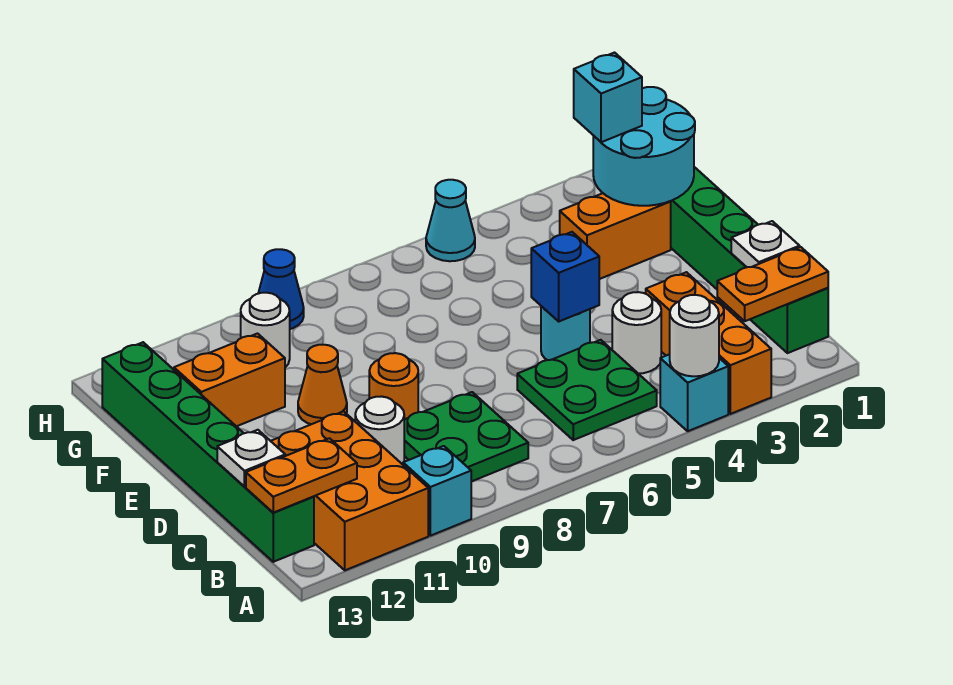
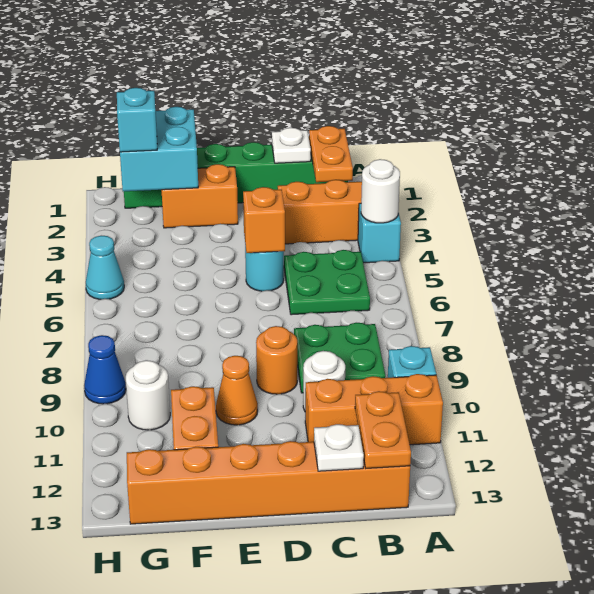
orange brick A11:C12 level 1 -> orange brick A11:C11 level 1
green brick B13:G13 level 1 -> orange brick B13:G13 level 1
white round brick C4 level 1 -> none
blue brick D5 level 2 -> orange brick D5 level 2
cyan round brick F1:G2 level 2 -> cyan brick F1:G2 level 2
orange brick F2:F3 level 1 -> orange brick E2:F2 level 1

